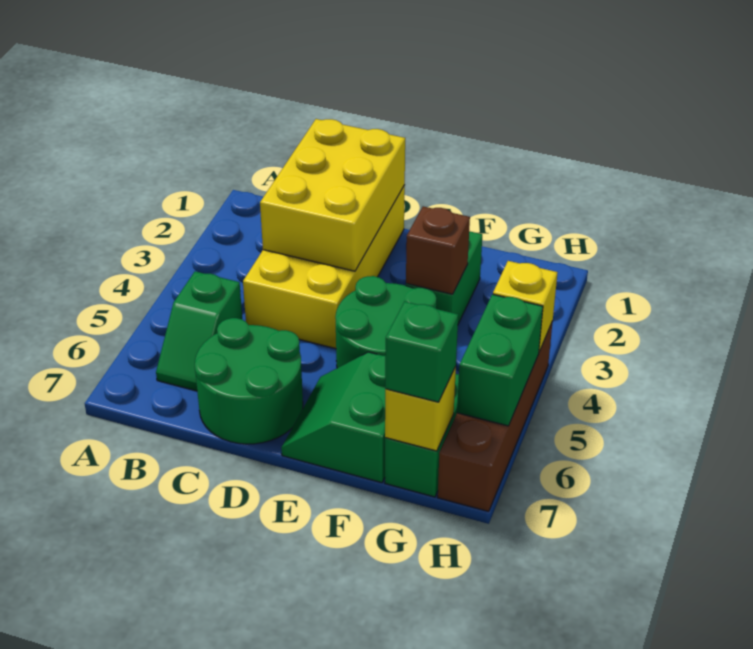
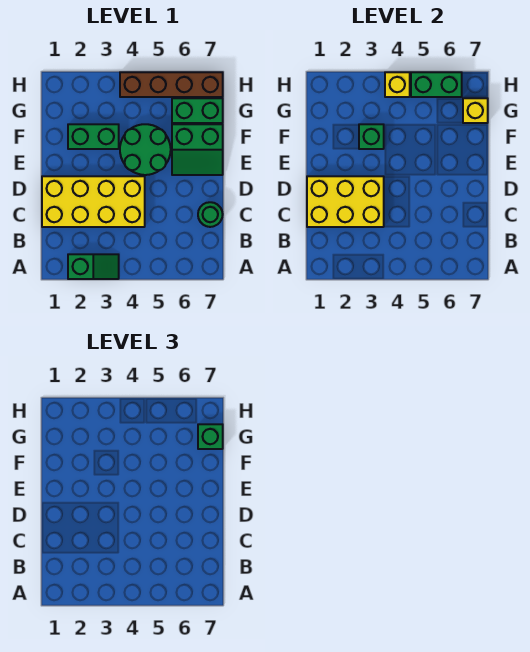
green slope B5:B6 level 1 top 5 -> green slope A2:A3 level 1 top 2
green round brick C6:D7 level 1 -> green round brick C7 level 1
brown brick F3 level 2 -> green brick F3 level 2

